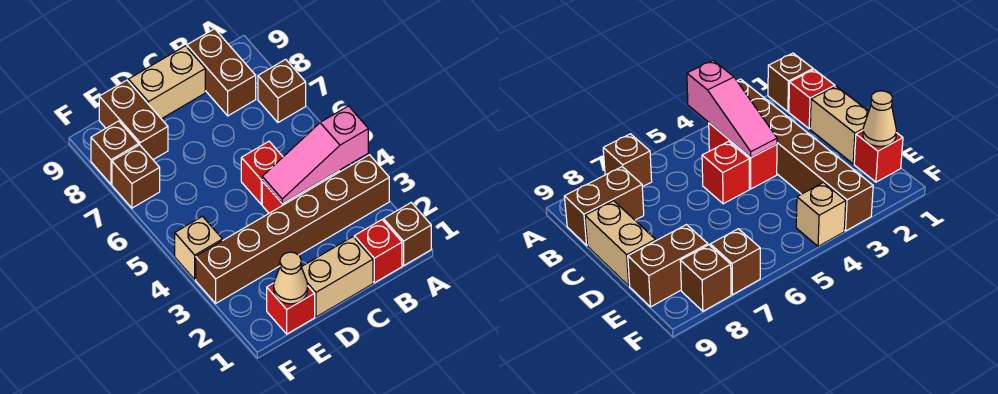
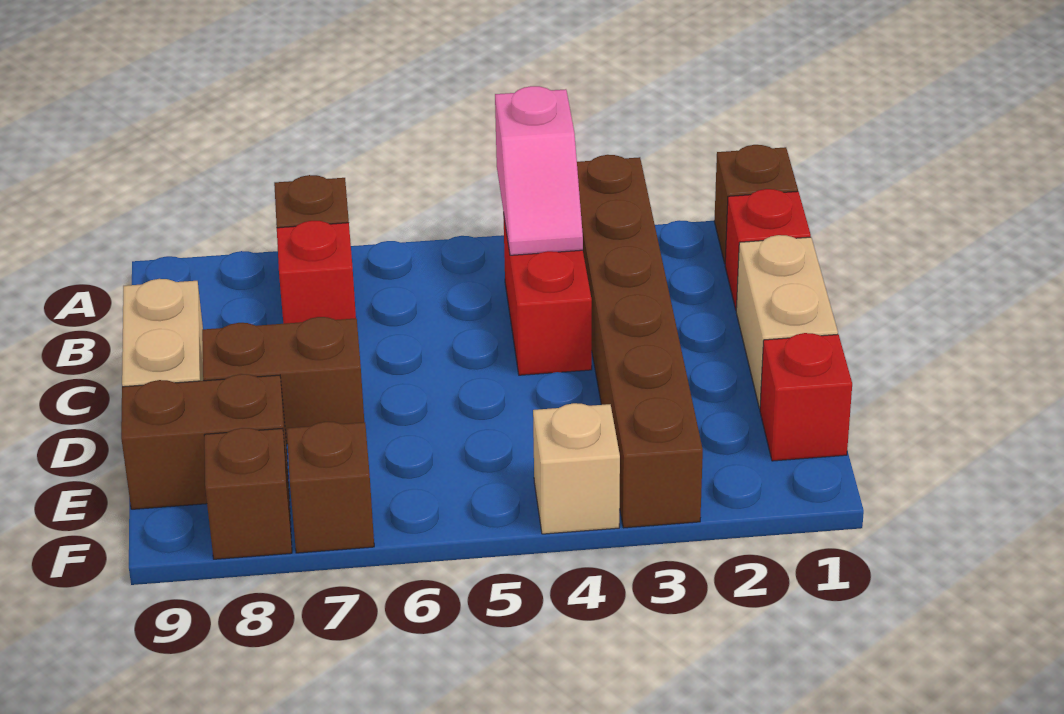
pink slope A4:C4 level 2 top A -> pink slope A4:B4 level 2 top A
brown brick B8:B9 level 1 -> brown brick D7:D8 level 1
red brick C5 level 1 -> red brick B7 level 1
tan cone E1 level 2 -> none

